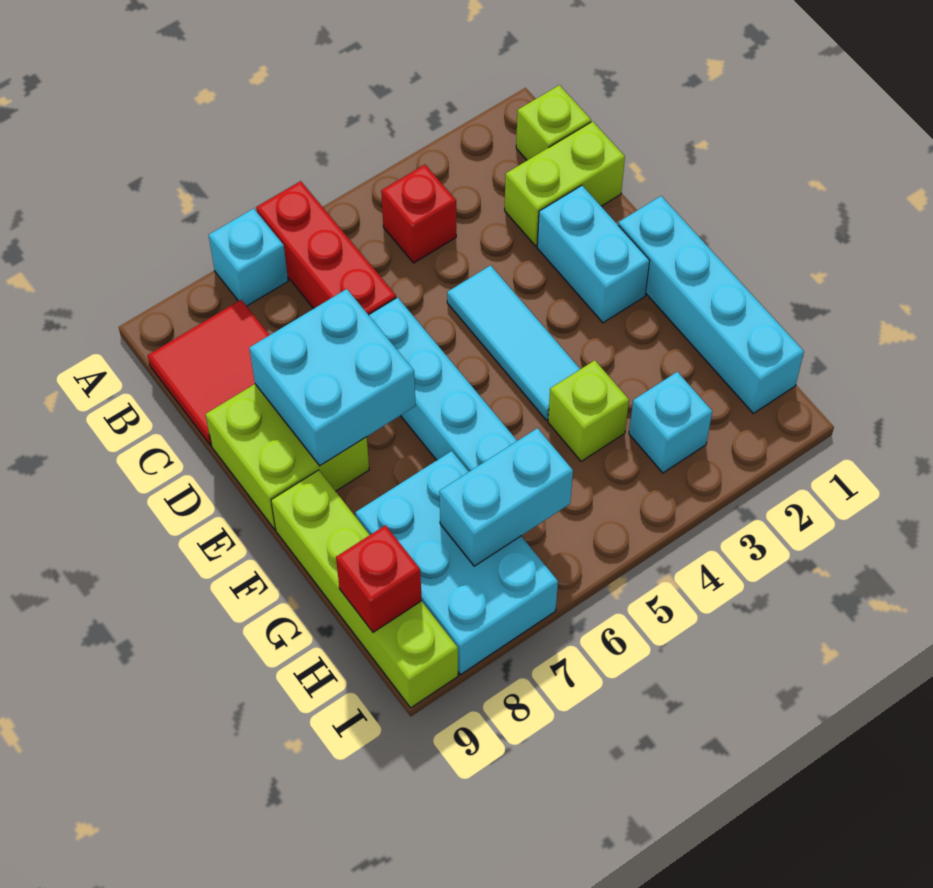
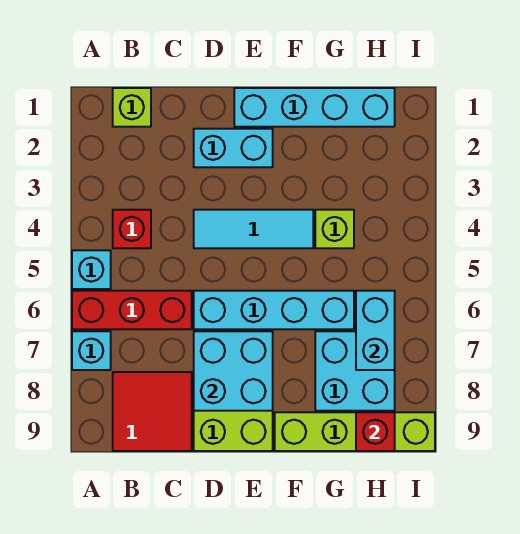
lime brick C1:C2 level 1 -> none
cyan brick G7:I8 level 1 -> cyan brick G7:H8 level 1
cyan brick H3 level 1 -> cyan brick A5 level 1

